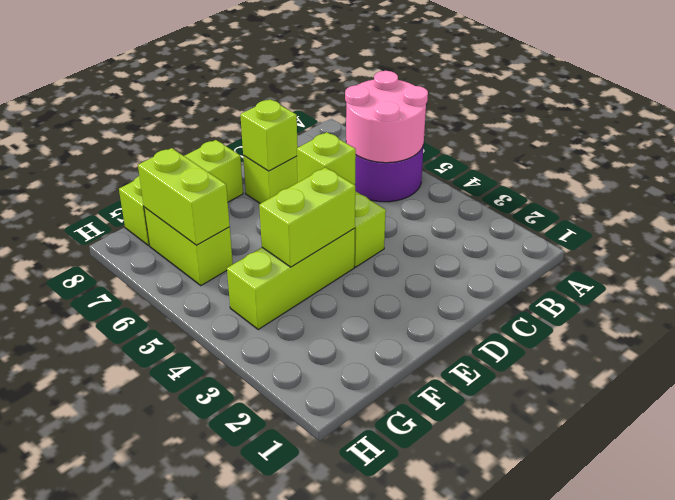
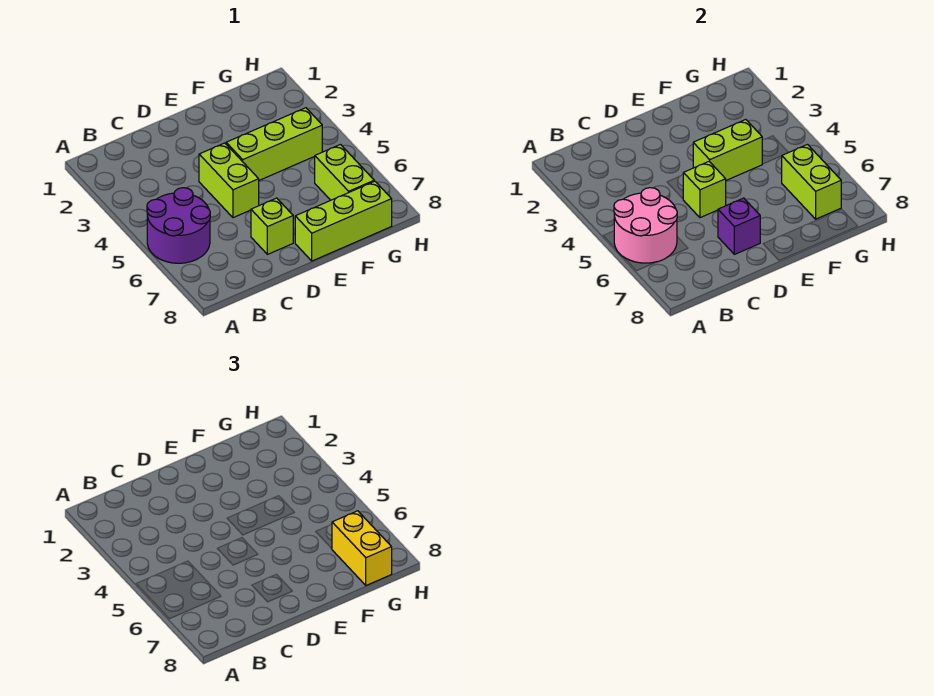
lime brick D7 level 2 -> purple brick D7 level 2
none -> yellow brick G7:G8 level 3

